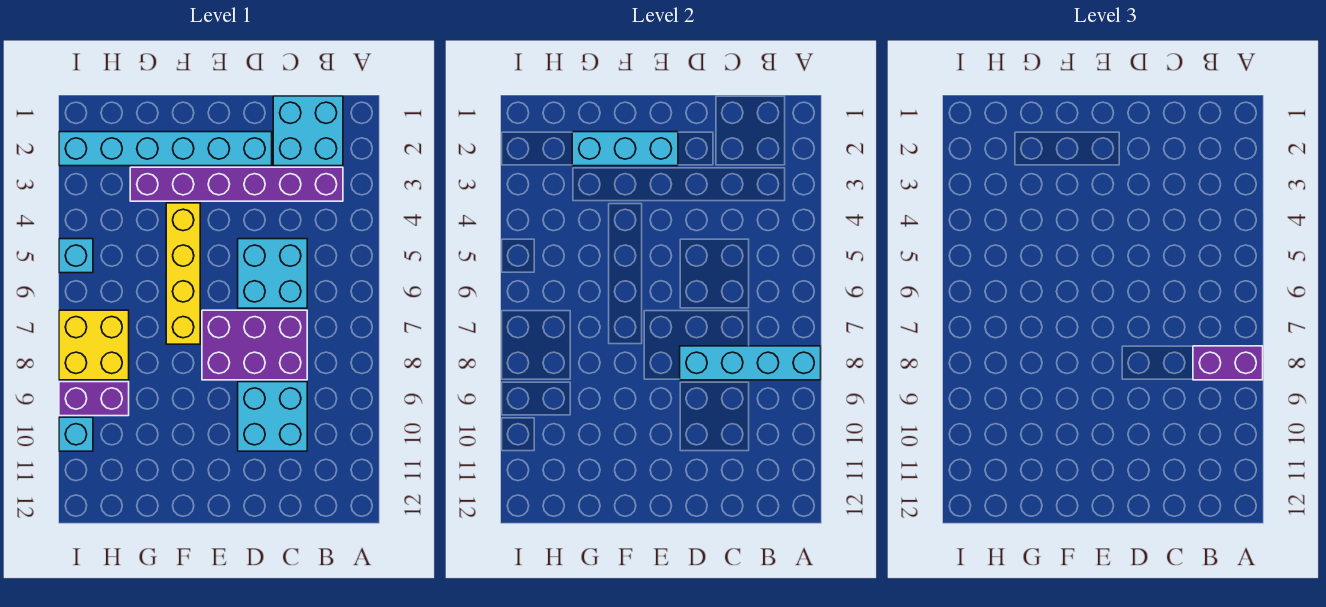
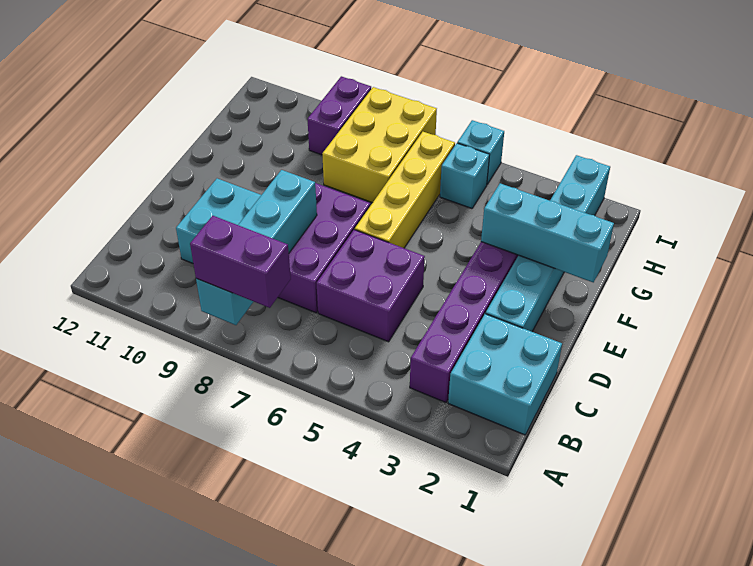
purple brick A8:B8 level 3 -> purple brick A7:A8 level 3
cyan brick C5:D6 level 1 -> purple brick C5:D6 level 1
cyan brick E2:G2 level 2 -> cyan brick F1:F3 level 2
yellow brick F4:F7 level 1 -> yellow brick E6:H6 level 1
yellow brick H7:I8 level 1 -> yellow brick G7:I8 level 1
cyan brick I10 level 1 -> cyan brick H5 level 1

